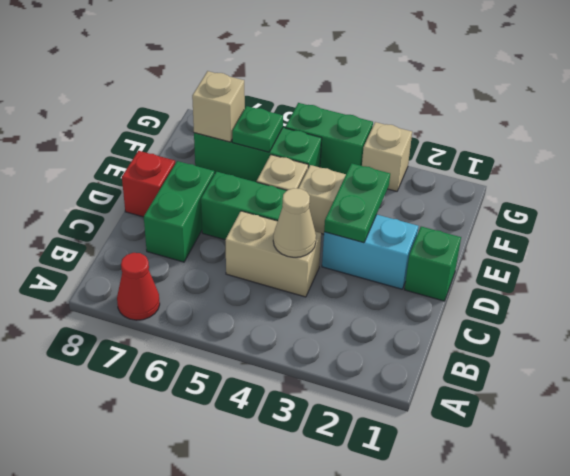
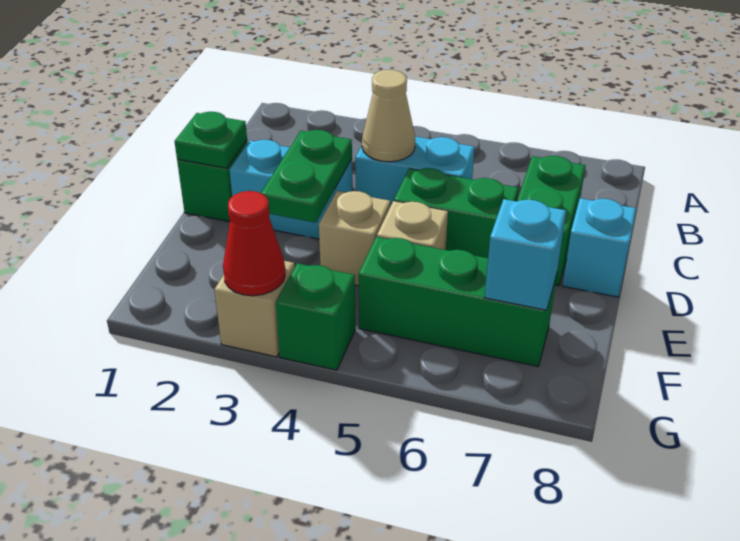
red cone A7 level 1 -> red cone G3 level 2
tan brick C4:C5 level 1 -> cyan brick C4:C5 level 1
red brick D8 level 1 -> cyan brick D8 level 1
green plate F6 level 2 -> green plate D1 level 2
tan brick F7 level 2 -> cyan brick F7 level 2
green brick G4:G5 level 1 -> green brick G4 level 1

